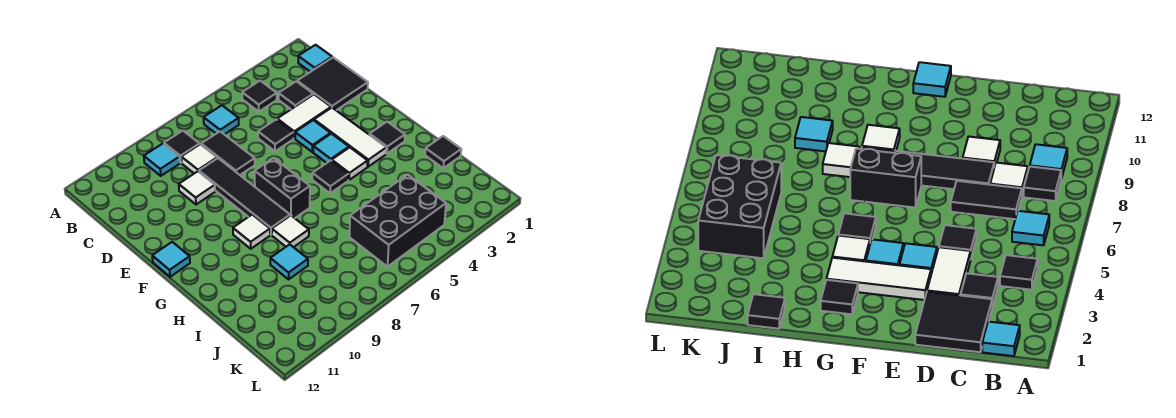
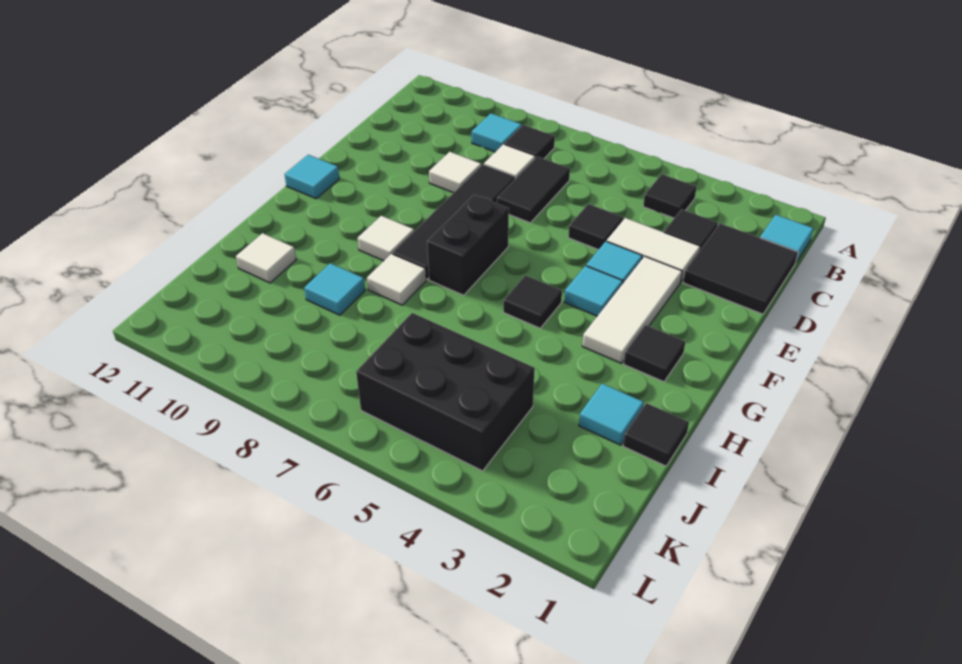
cyan tile B6 level 1 -> cyan tile I2 level 1
white tile G4 level 1 -> white tile I11 level 1

